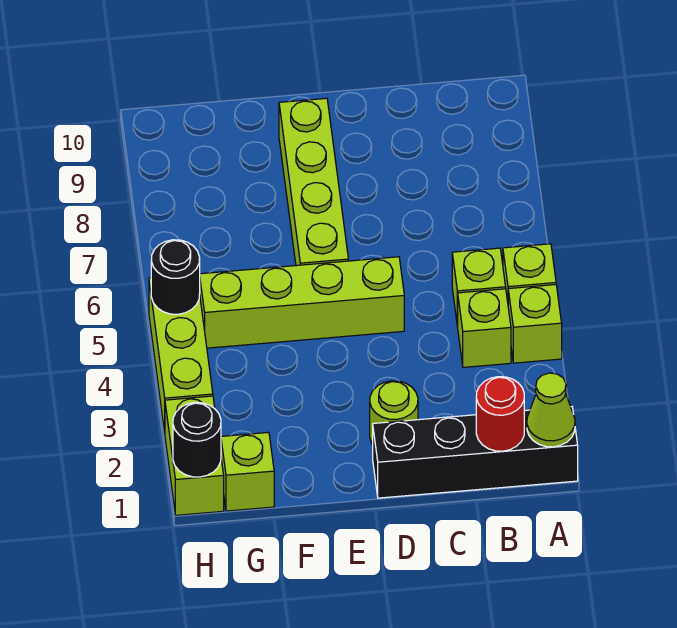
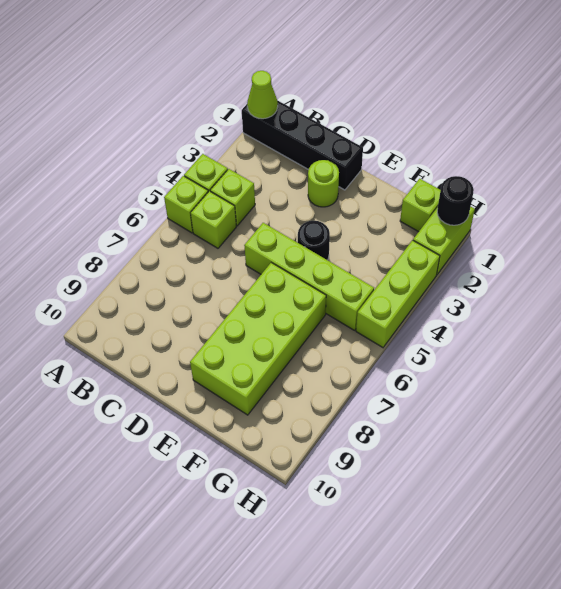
red round brick B1 level 2 -> none
lime brick E6:E9 level 1 -> lime brick E6:F9 level 1
black round brick H5 level 2 -> black round brick E4 level 1

